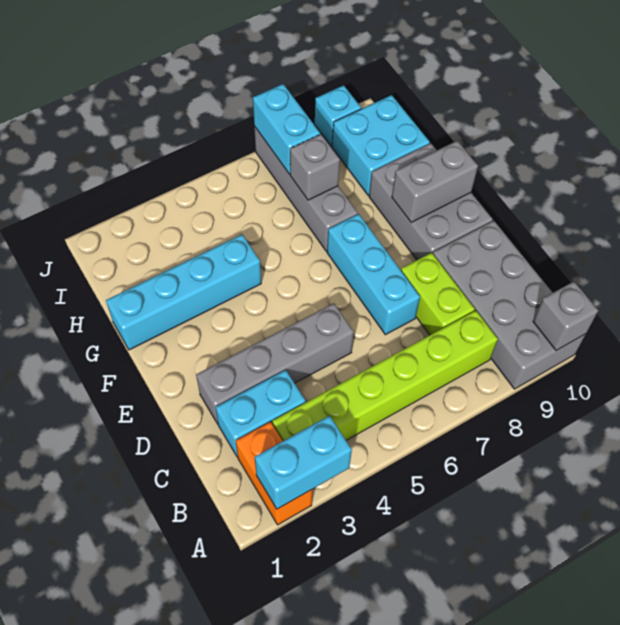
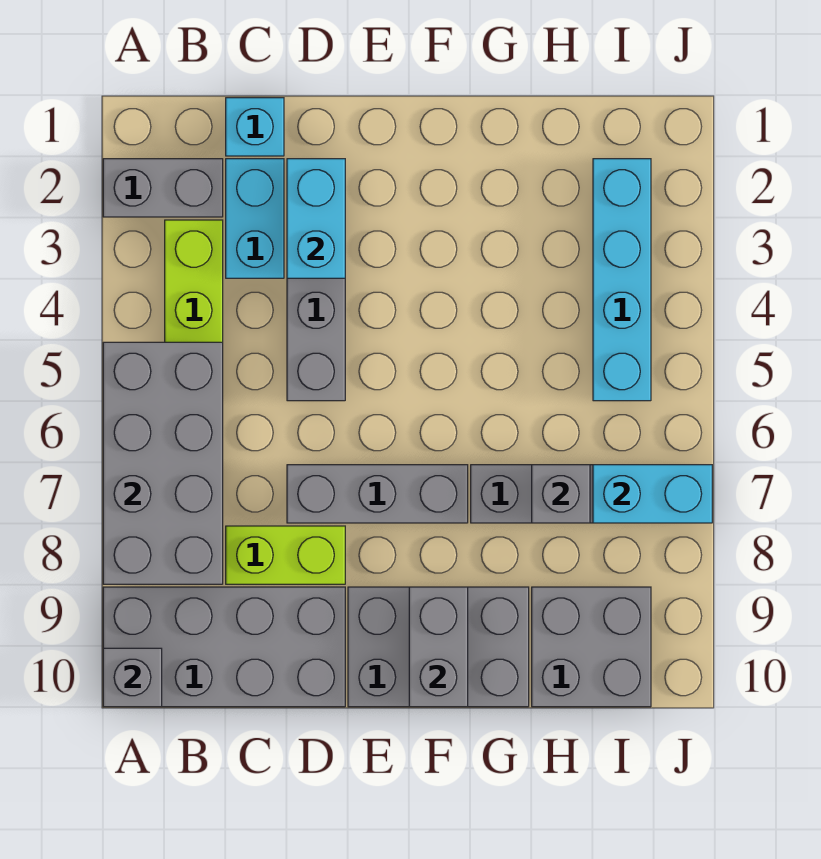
orange brick A2:B2 level 1 -> grey brick A2:B2 level 1
cyan brick A2:A3 level 2 -> cyan brick D2:D3 level 2
none -> grey brick A5:B8 level 2
cyan brick D7:F7 level 1 -> grey brick D7:F7 level 1
cyan brick G1:G4 level 1 -> cyan brick I2:I5 level 1
cyan brick H9:I10 level 1 -> grey brick H9:I10 level 1
cyan brick J9 level 1 -> cyan brick C1 level 1

